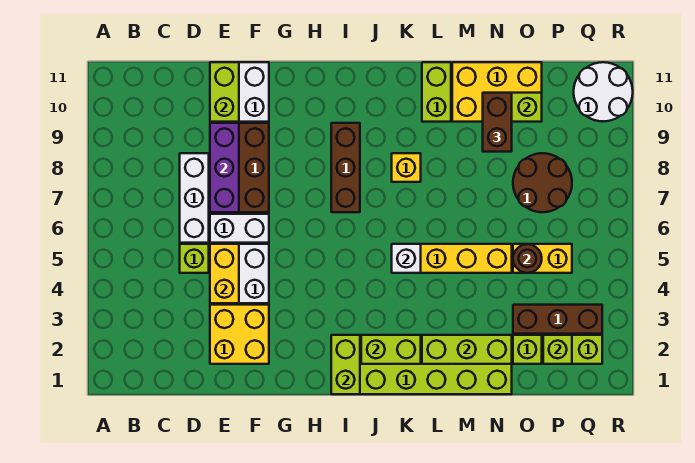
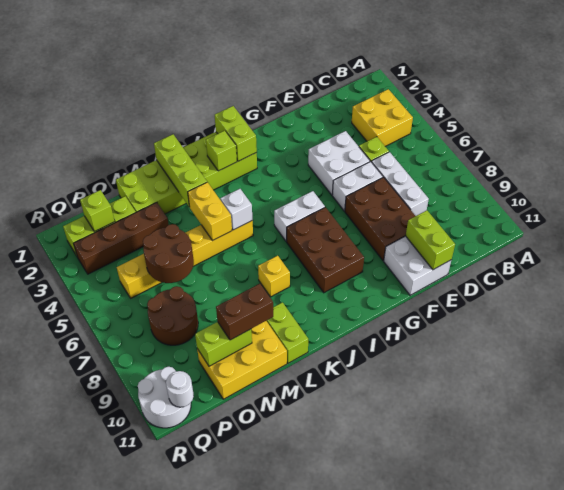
yellow brick E2:F3 level 1 -> yellow brick B3:C4 level 1
yellow brick E4:E5 level 2 -> yellow brick L4:L5 level 2
purple brick E7:E9 level 2 -> none
none -> white brick H6:I6 level 1
brown brick I7:I9 level 1 -> brown brick H7:I9 level 1
lime brick J2:K2 level 2 -> lime brick J2 level 2
lime brick L2:N2 level 2 -> lime brick L1:L3 level 2
brown brick N9:N10 level 3 -> brown brick M10:N10 level 3
brown brick O3:Q3 level 1 -> brown brick N3:Q3 level 1
brown round brick O5 level 2 -> brown round brick N5:O6 level 2
none -> white round brick Q11 level 2

